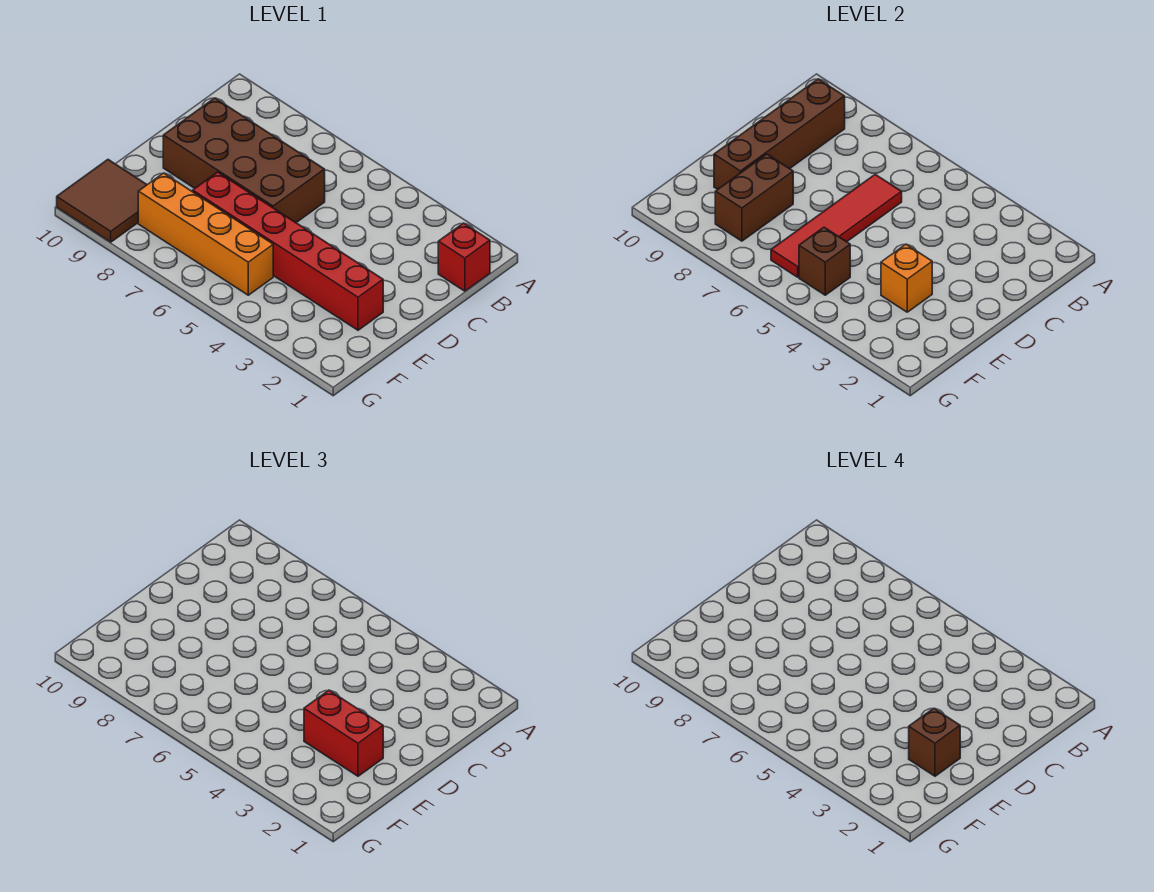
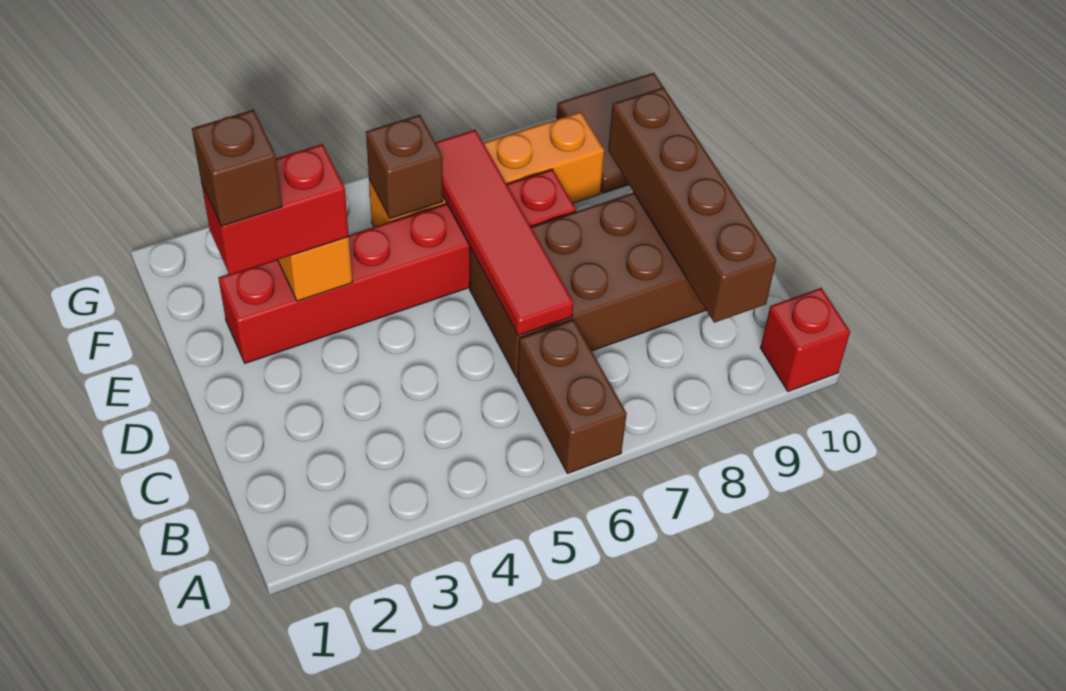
red brick B1 level 1 -> red brick A10 level 1
brown brick E8:F8 level 2 -> brown brick A6:B6 level 1

